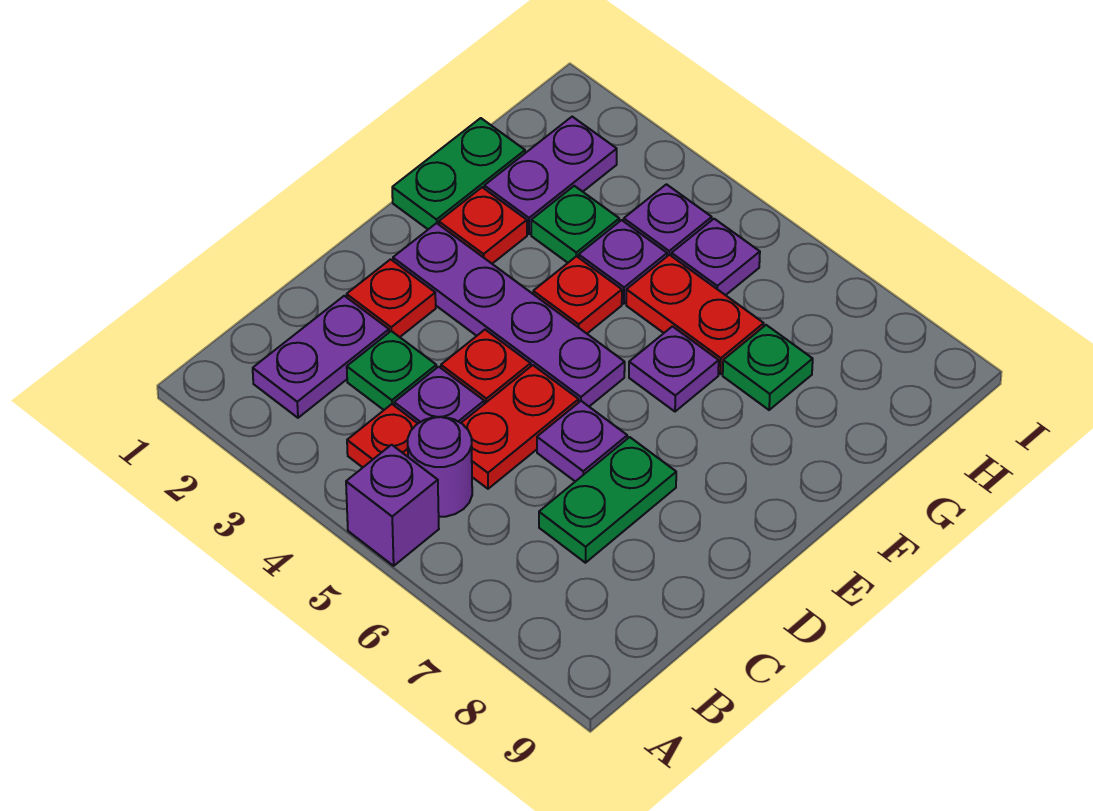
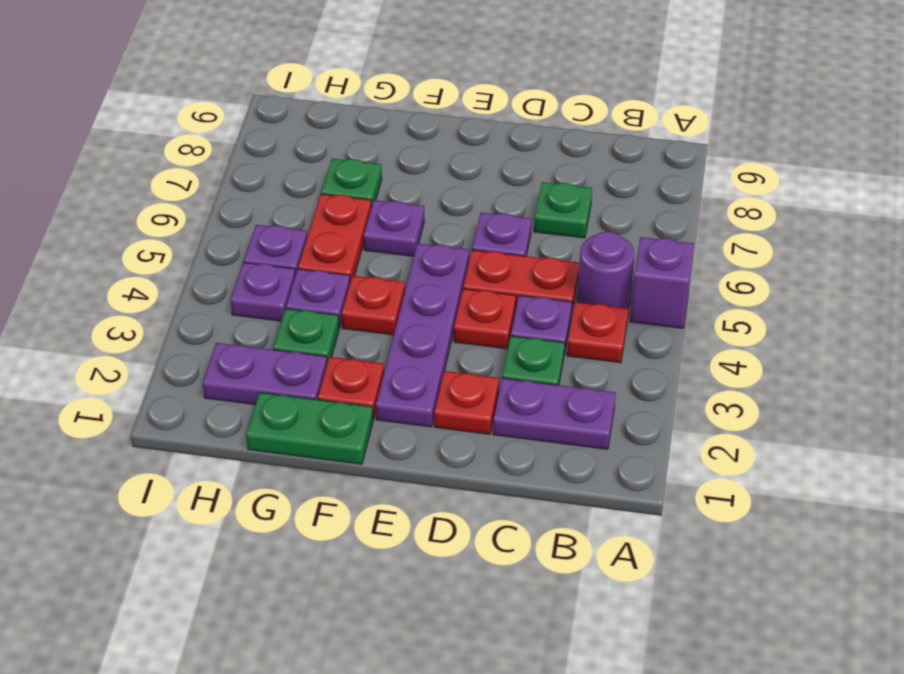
green plate C7:D7 level 1 -> green plate C7 level 1

